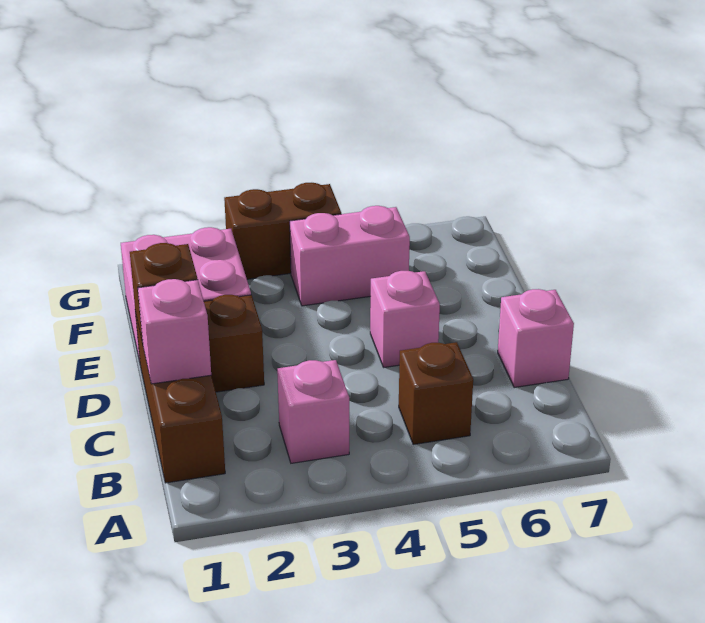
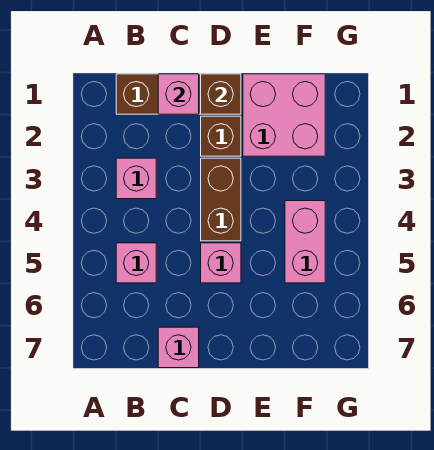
brown brick B5 level 1 -> pink brick B5 level 1
brown brick G3:G4 level 1 -> brown brick D3:D4 level 1

